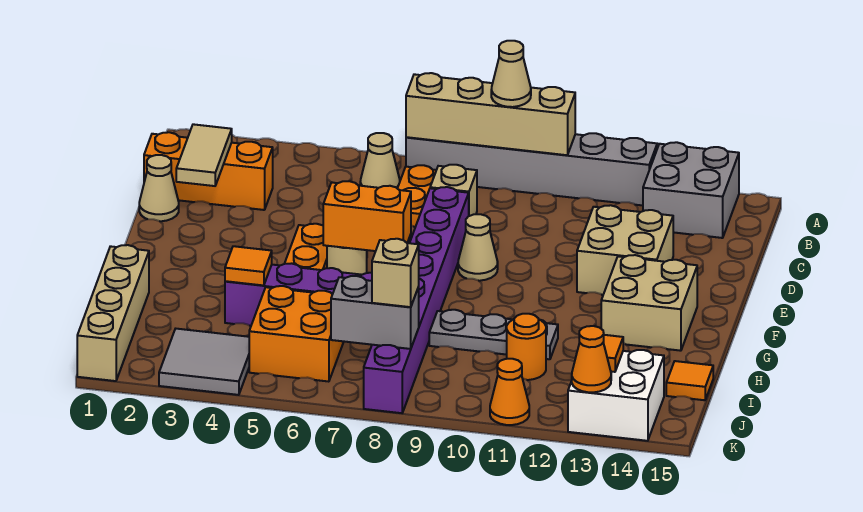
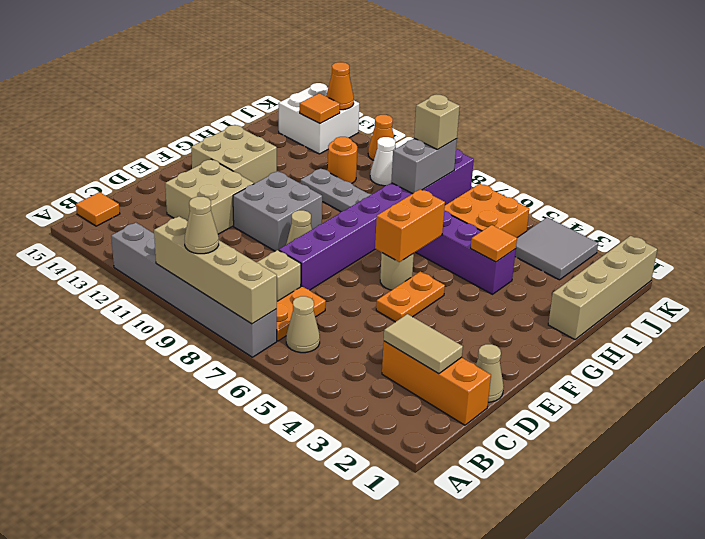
grey brick A13:B14 level 1 -> grey brick E10:F11 level 1
tan tile C2:D2 level 2 -> tan tile C2:C3 level 2
orange brick F6:F7 level 2 -> orange brick F6:G6 level 2
orange tile I15 level 1 -> orange tile B15 level 1
grey brick J7:J8 level 2 -> grey brick I8:J8 level 2
none -> white cone J10 level 1

